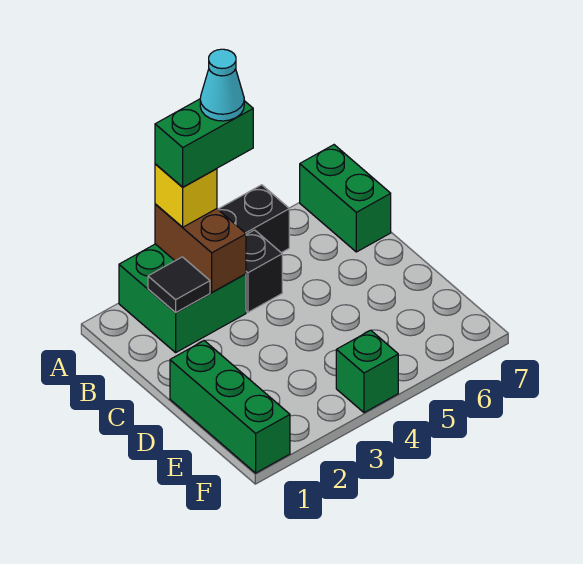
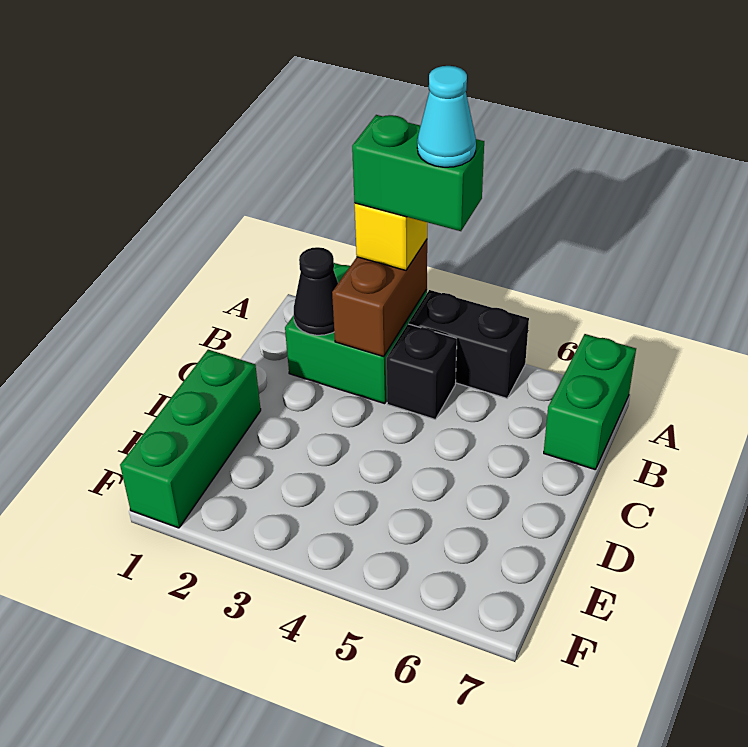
black tile B2 level 2 -> black cone B2 level 2
green brick F4 level 1 -> none

